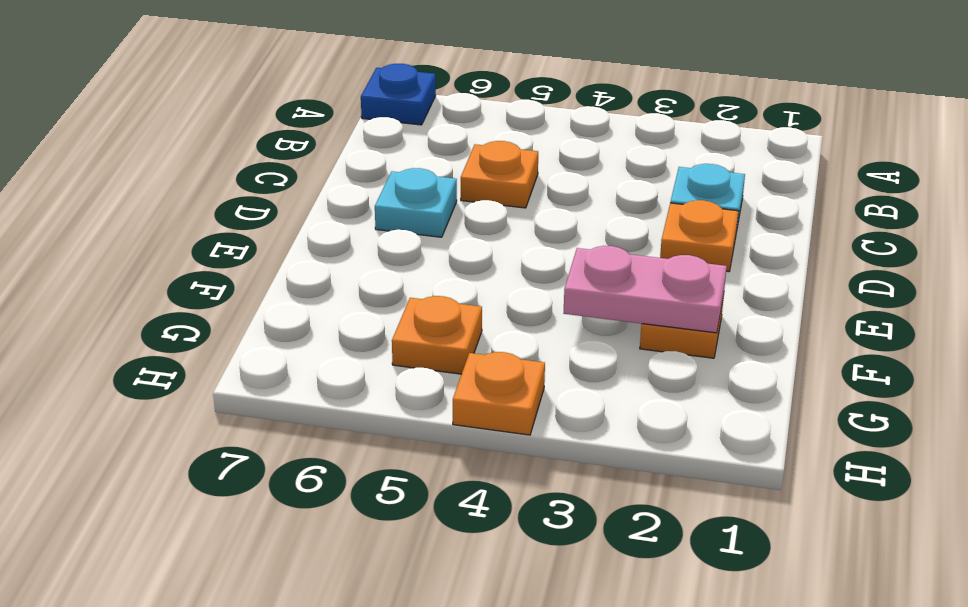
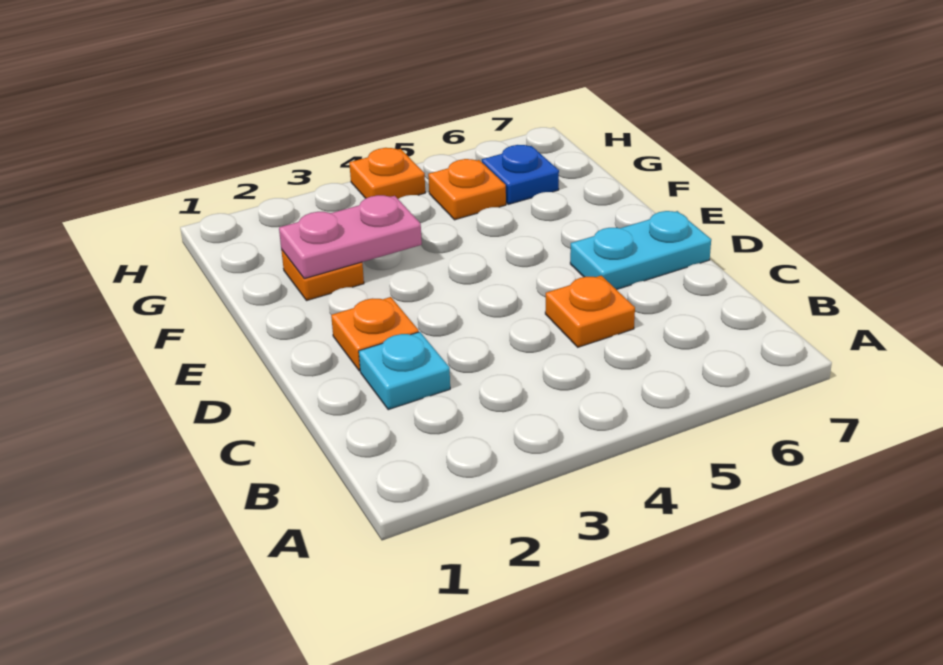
blue plate A7 level 1 -> blue plate G6 level 1
cyan plate D6 level 1 -> cyan plate D6:D7 level 1

